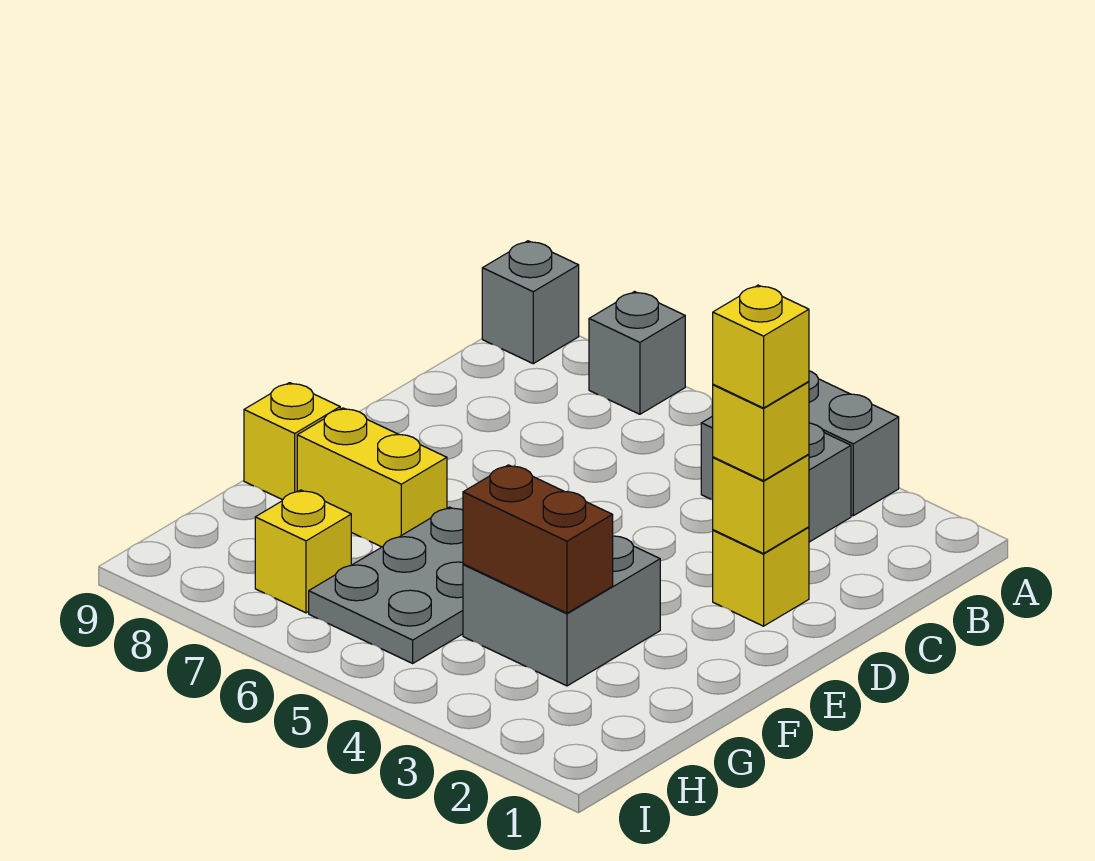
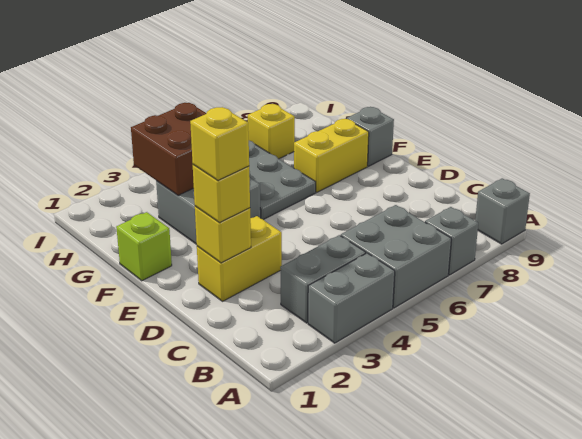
none -> grey brick A5:B6 level 1
yellow brick D2 level 1 -> yellow brick D2:D3 level 1
none -> lime brick F1 level 1
yellow brick F9 level 1 -> grey brick F9 level 1
brown brick G3:G4 level 2 -> brown brick G3:H4 level 2

